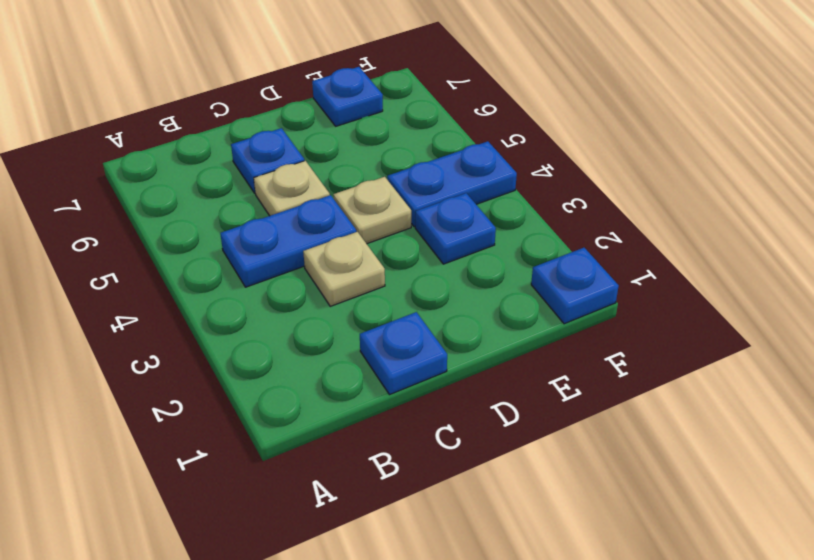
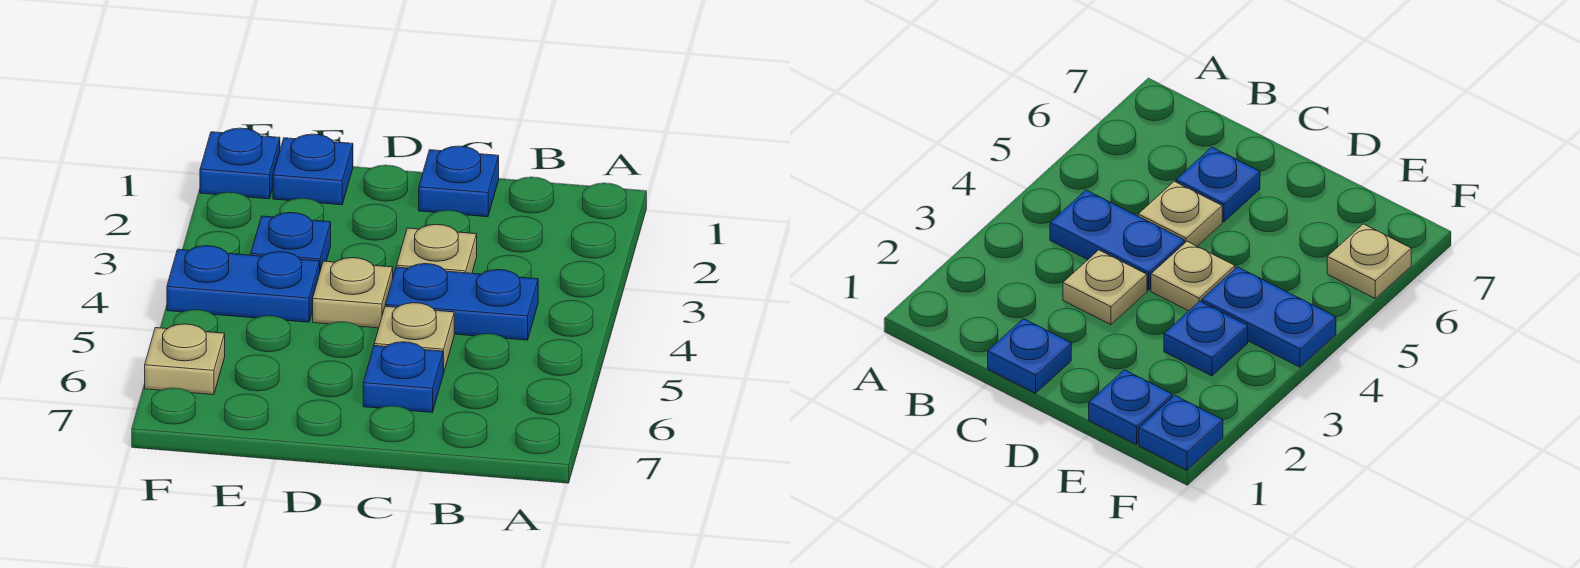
blue plate E7 level 1 -> blue plate E1 level 1
none -> tan plate F6 level 1

